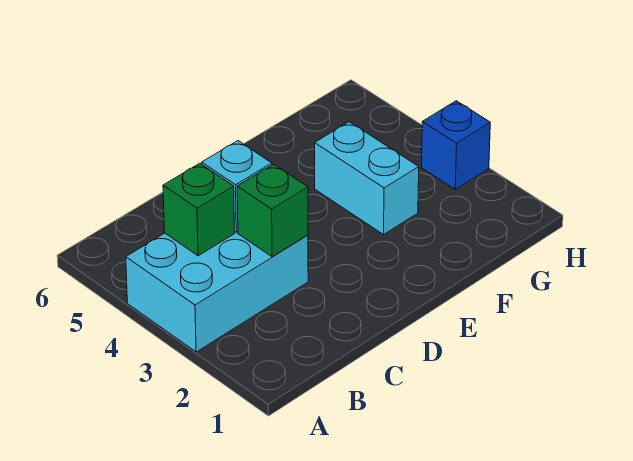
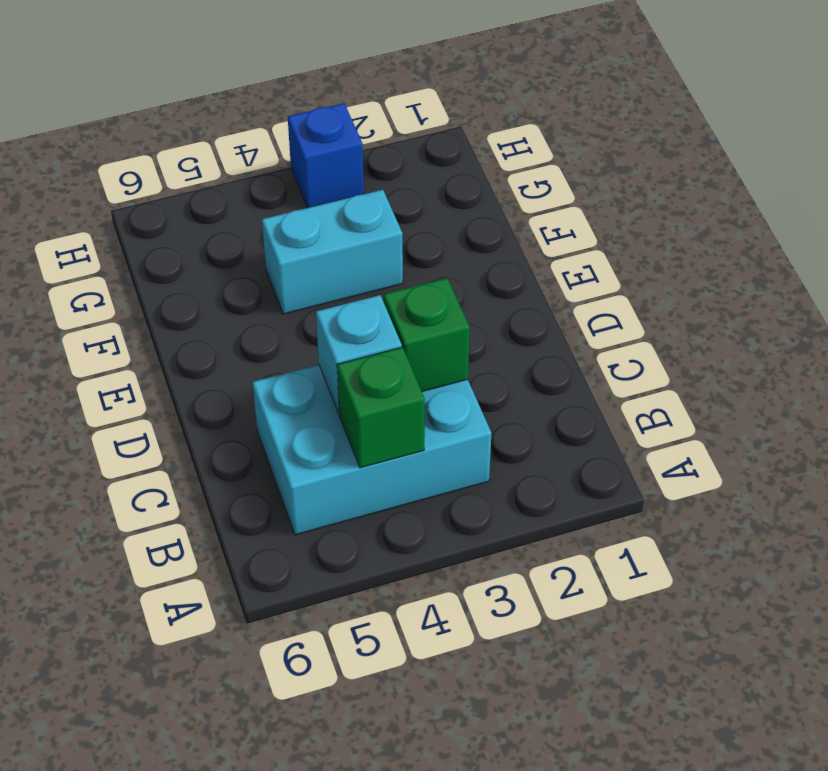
cyan brick A3:C4 level 1 -> cyan brick B3:C5 level 1

